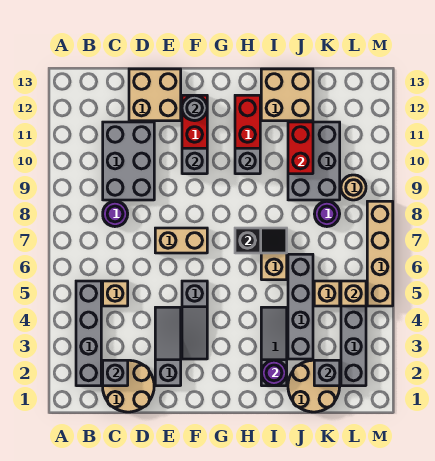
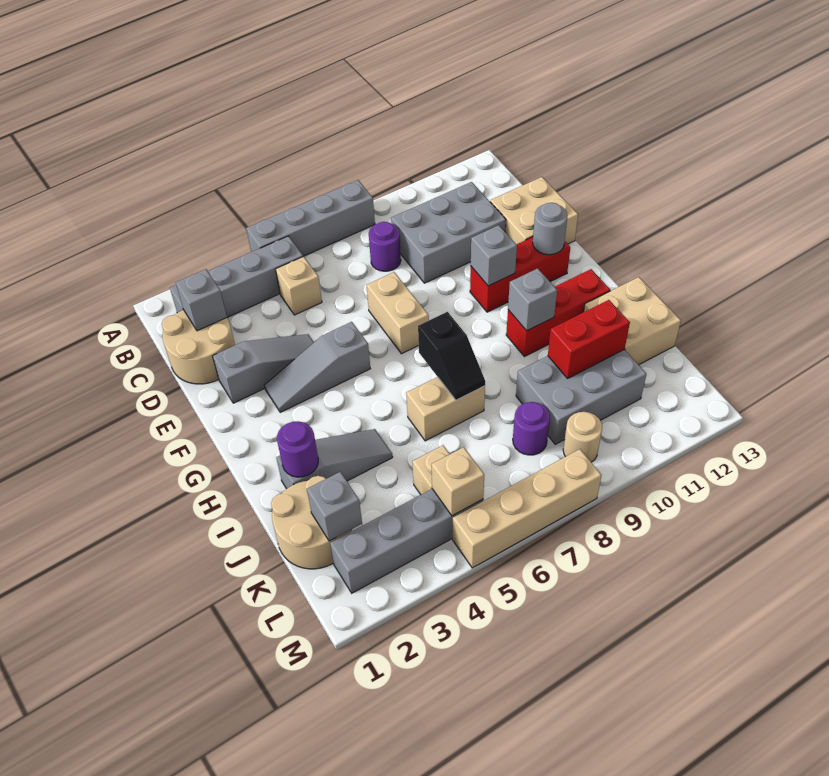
grey brick J3:J6 level 1 -> grey brick A5:A8 level 1

